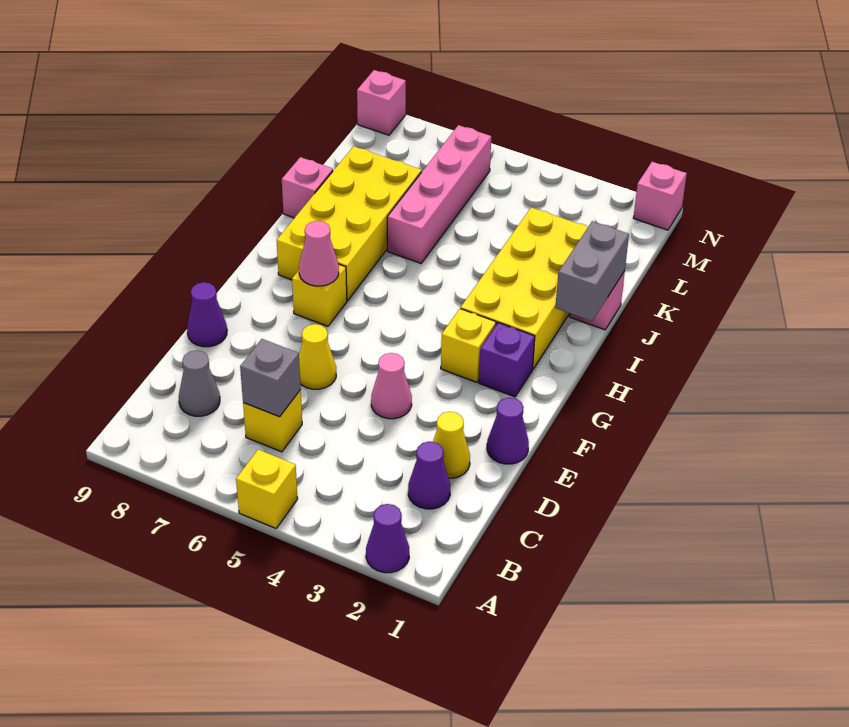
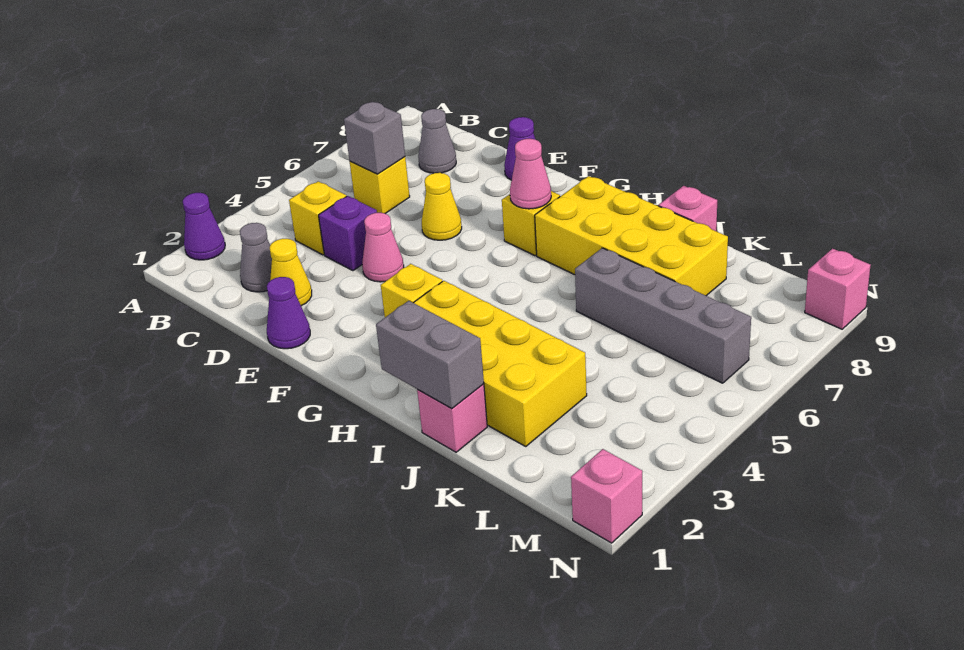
yellow brick A5 level 1 -> yellow brick C4 level 1
purple cone C2 level 1 -> grey cone C2 level 1
purple brick G2 level 1 -> purple brick D4 level 1
pink brick J6:M6 level 1 -> grey brick J6:M6 level 1

